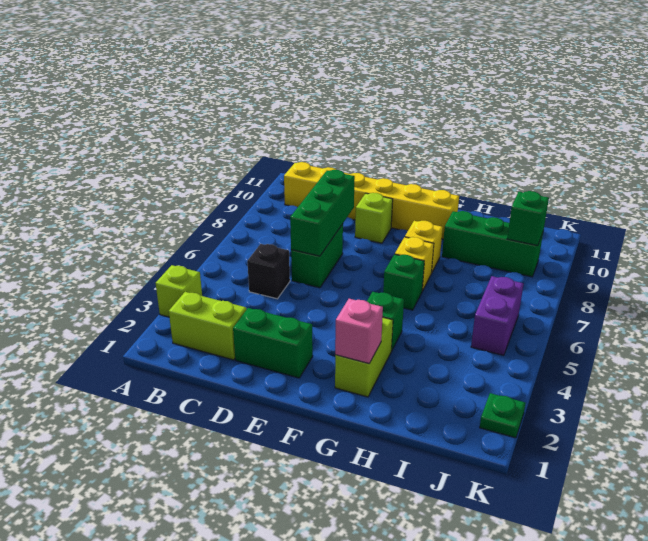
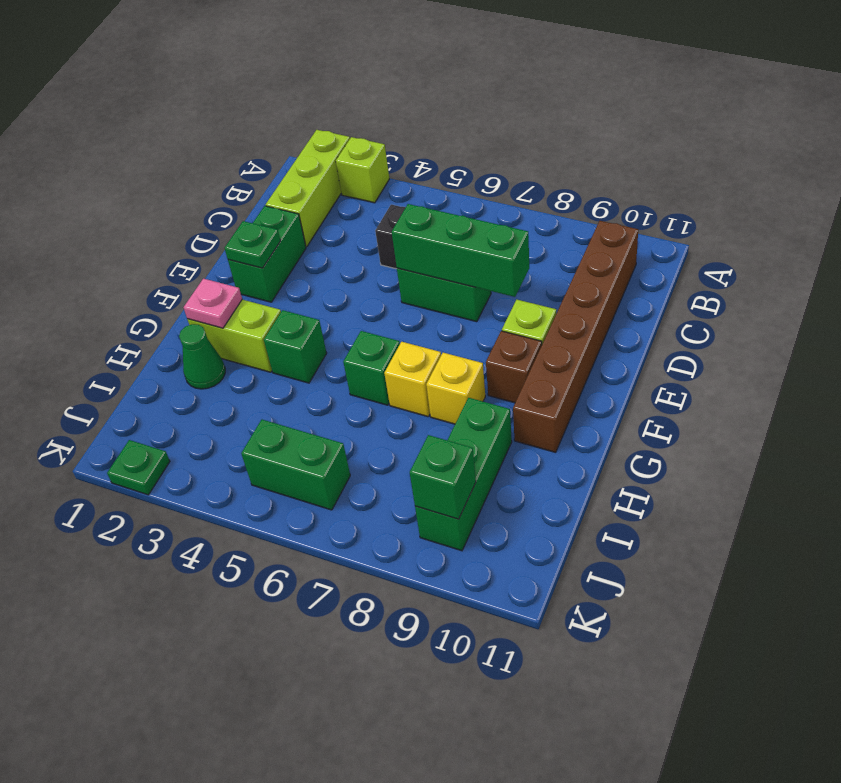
lime brick B2:C2 level 1 -> lime brick A2:C2 level 1
yellow brick B10:G10 level 1 -> brown brick B10:G10 level 1
none -> green plate E2 level 2
none -> brown brick F9 level 1
pink brick G2 level 2 -> pink plate G2 level 2
none -> green cone H2 level 1
purple brick J5:J6 level 1 -> green brick J5:J6 level 1

